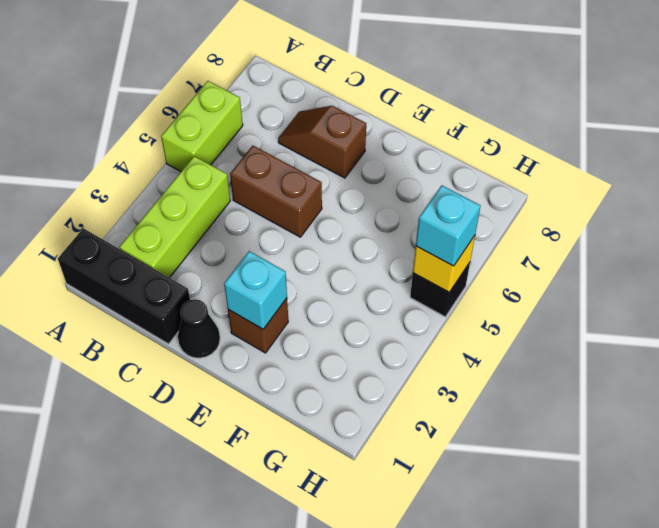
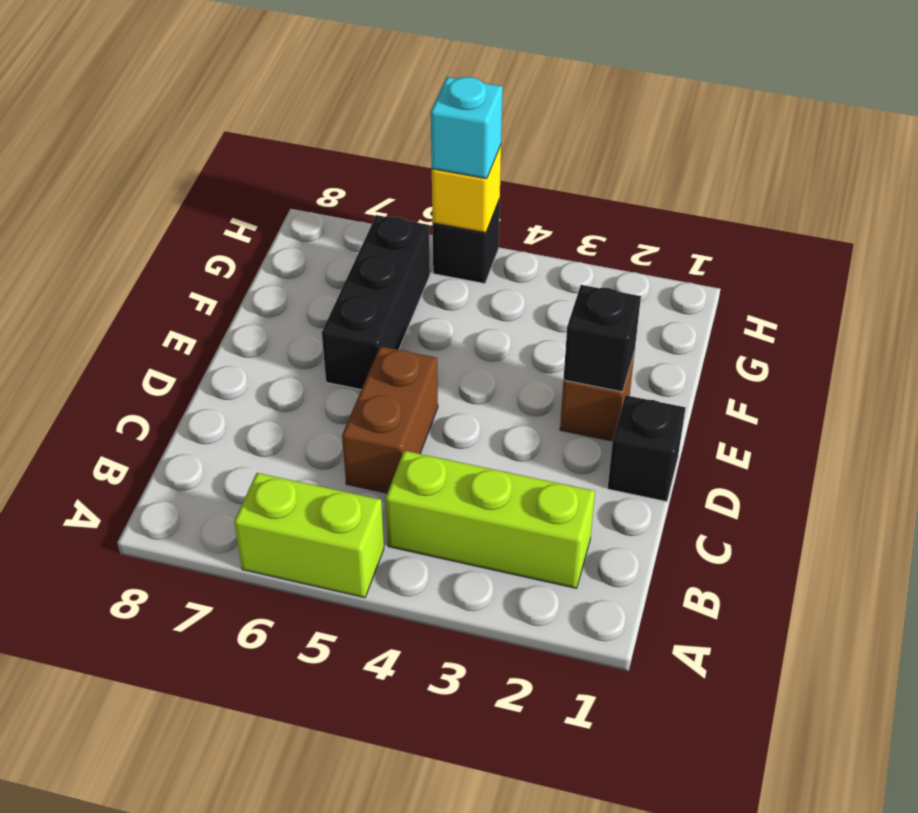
black brick A1:C1 level 1 -> black brick E6:G6 level 1
brown slope C7:D7 level 1 top D -> none
black cone D1 level 1 -> black brick D1 level 1
cyan brick E2 level 2 -> black brick E2 level 2

